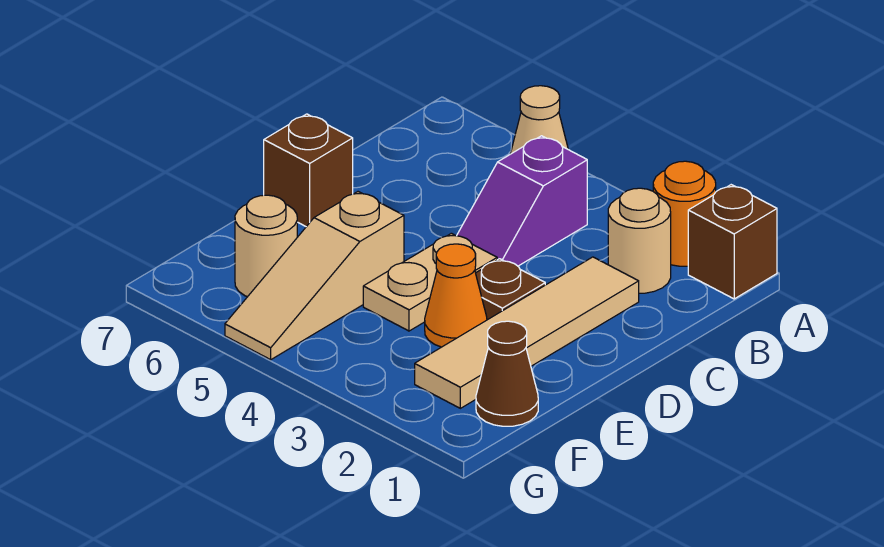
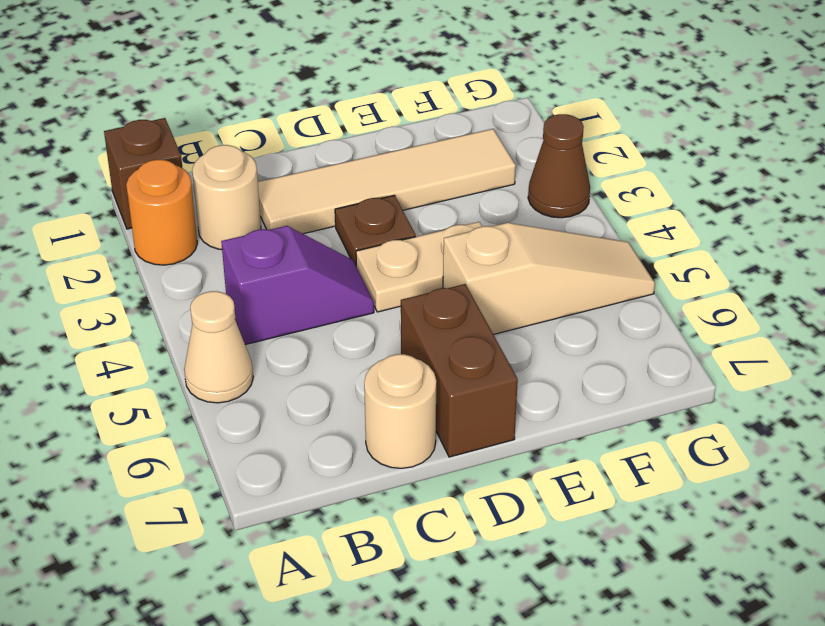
brown brick D7 level 1 -> brown brick D6:D7 level 1
orange cone E3 level 1 -> none
brown cone F1 level 1 -> brown cone G3 level 1
tan round brick F6 level 1 -> tan round brick C7 level 1

